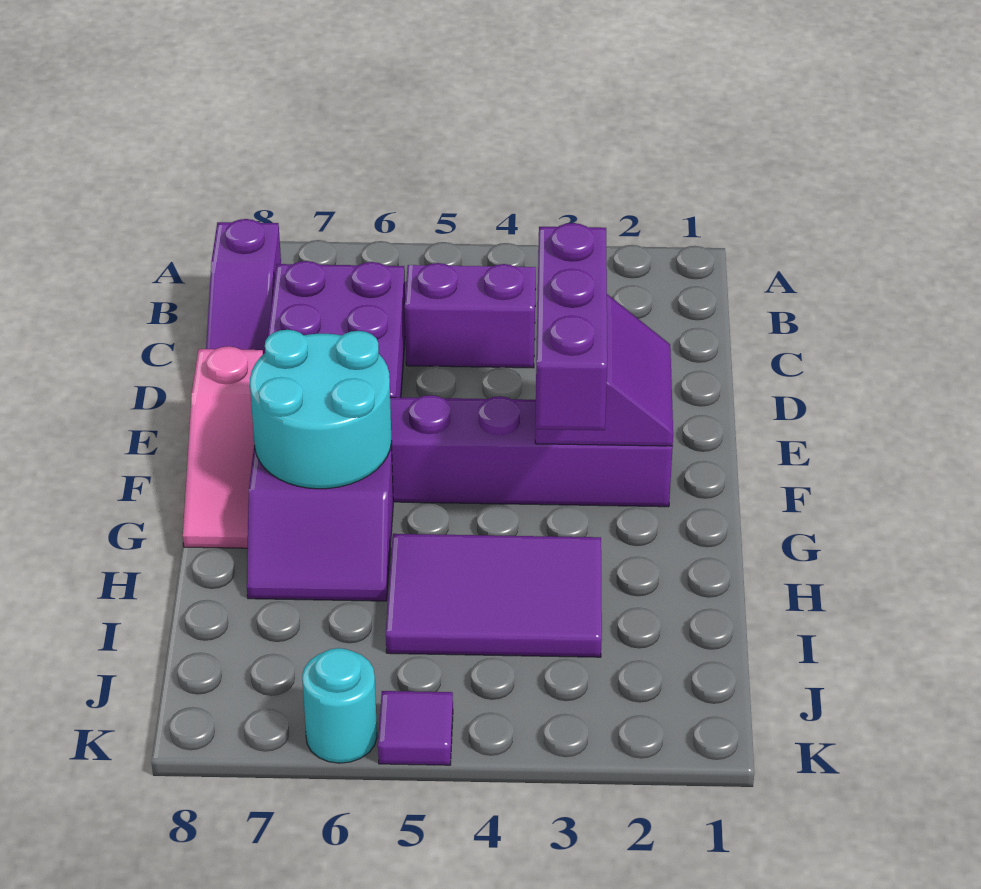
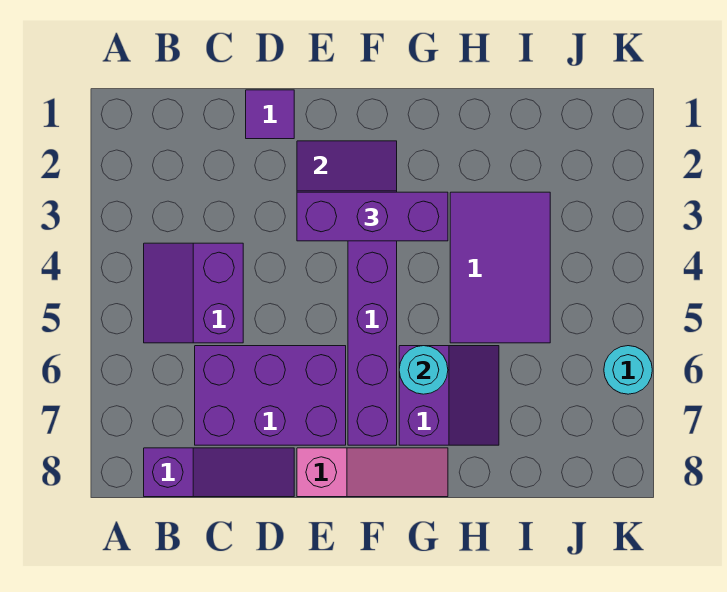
cyan round brick F6:G7 level 2 -> cyan round brick G6 level 2
purple tile K5 level 1 -> purple tile D1 level 1

